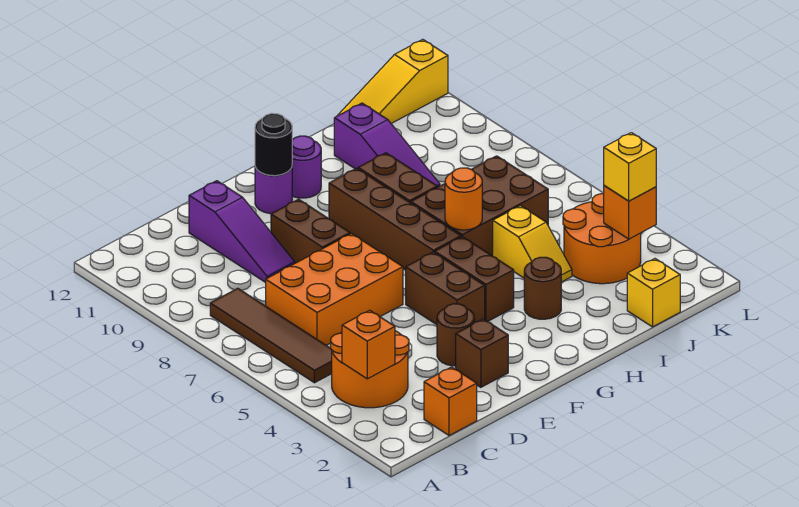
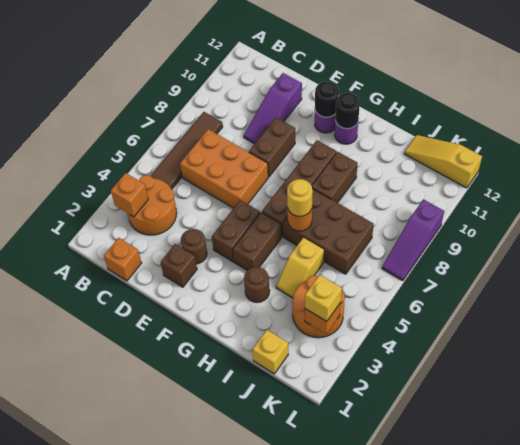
none -> black round brick G11 level 2
none -> yellow round brick H6 level 3
purple slope I9:I11 level 1 top 11 -> purple slope L7:L9 level 1 top 9

